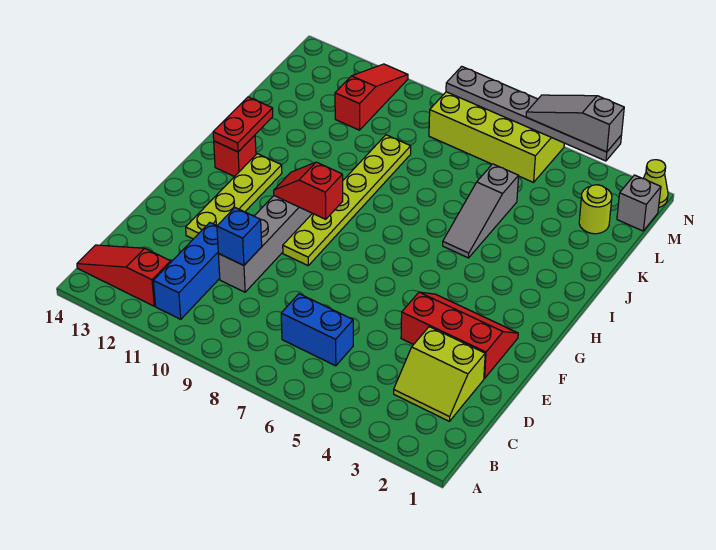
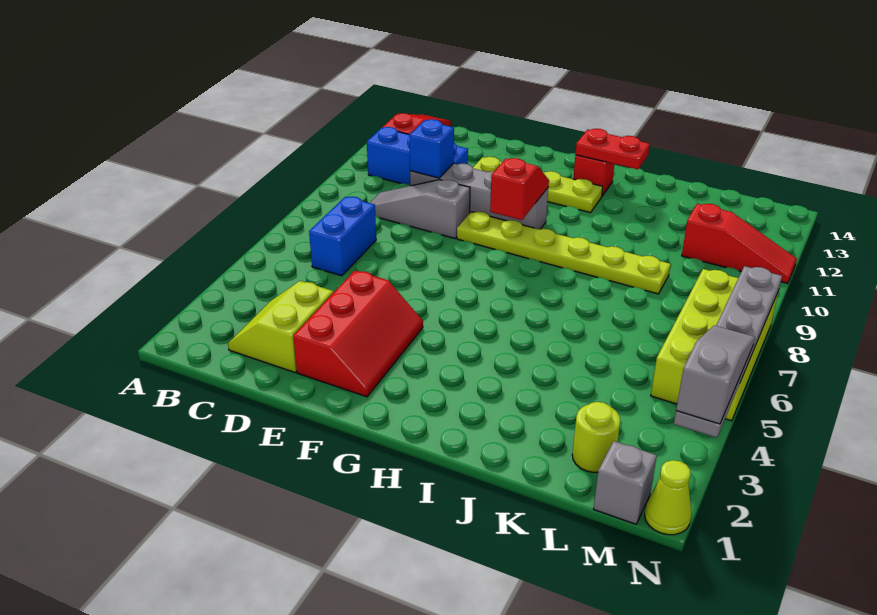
grey slope I5:K5 level 1 top K -> grey slope C9:E9 level 1 top E

